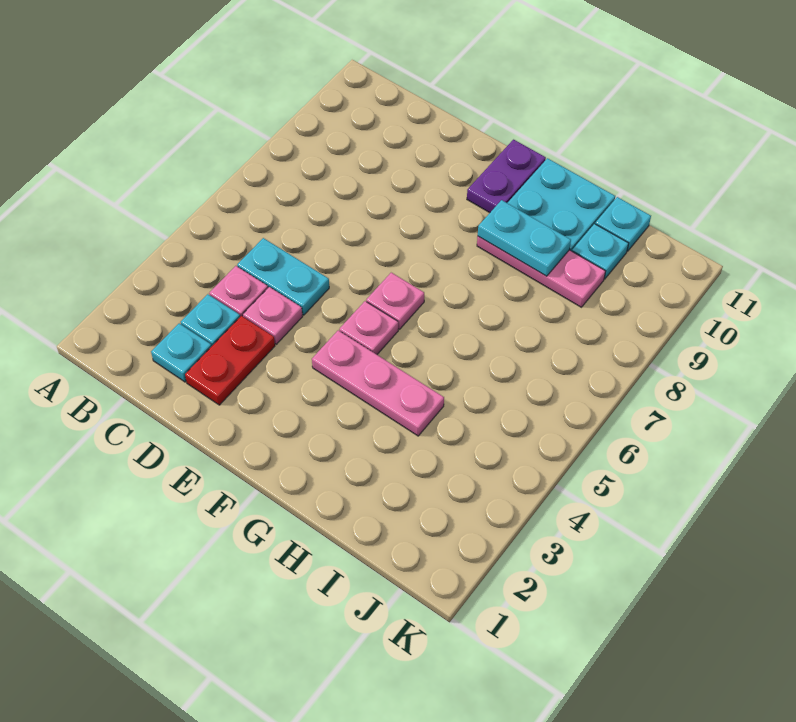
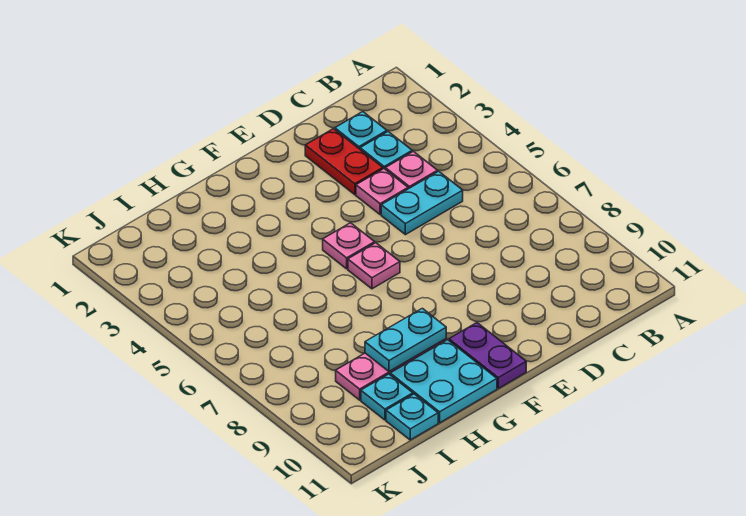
pink plate F4:H4 level 1 -> none

